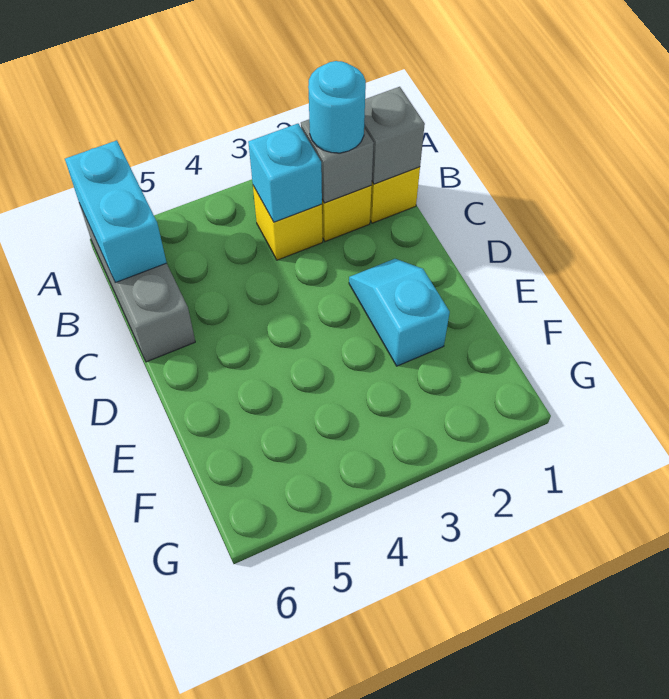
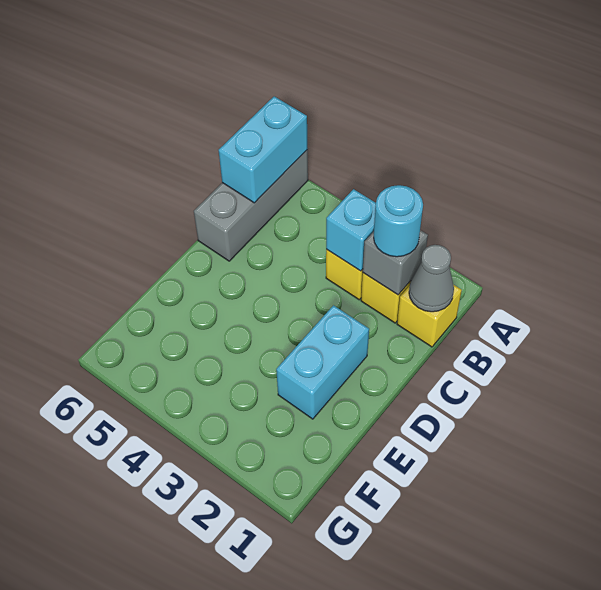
grey brick B1 level 2 -> grey cone B1 level 2
cyan slope D2:E2 level 1 top E -> cyan brick D2:E2 level 1

